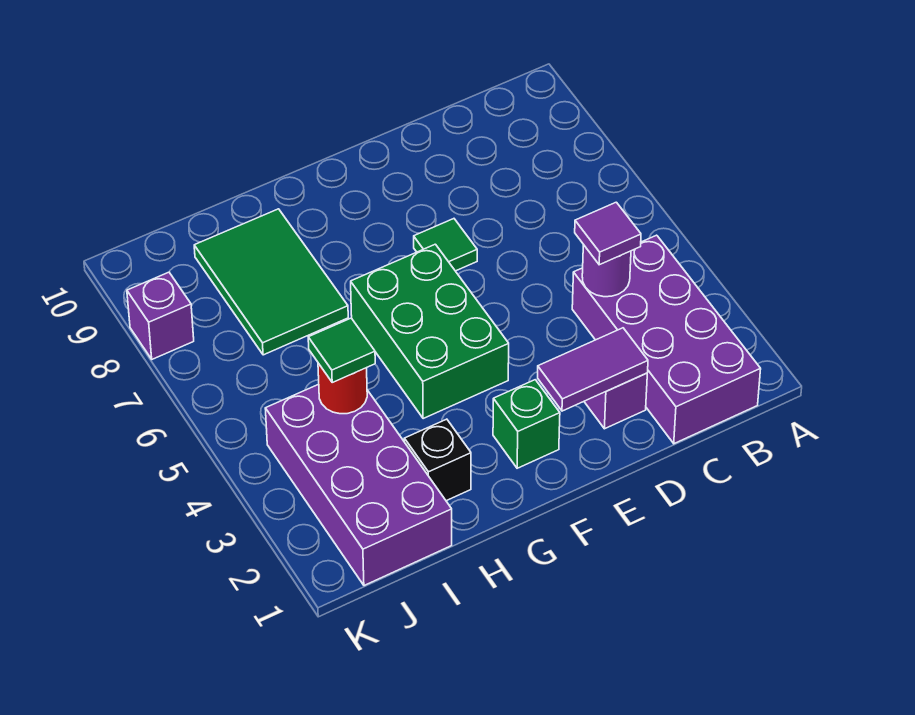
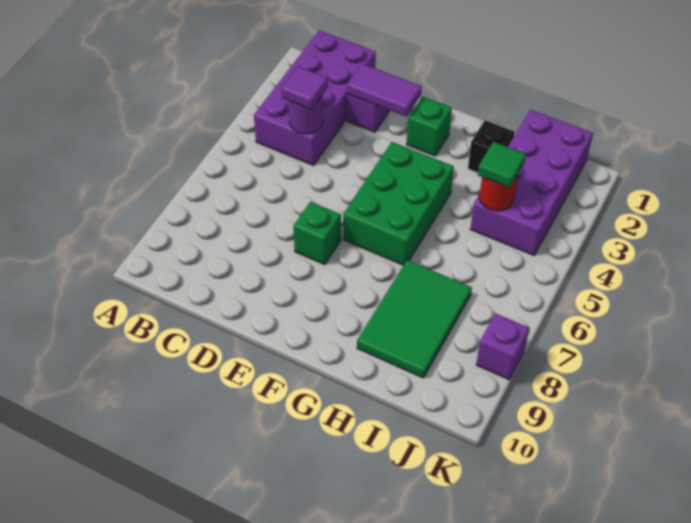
green tile E7 level 1 -> green brick E7 level 1

